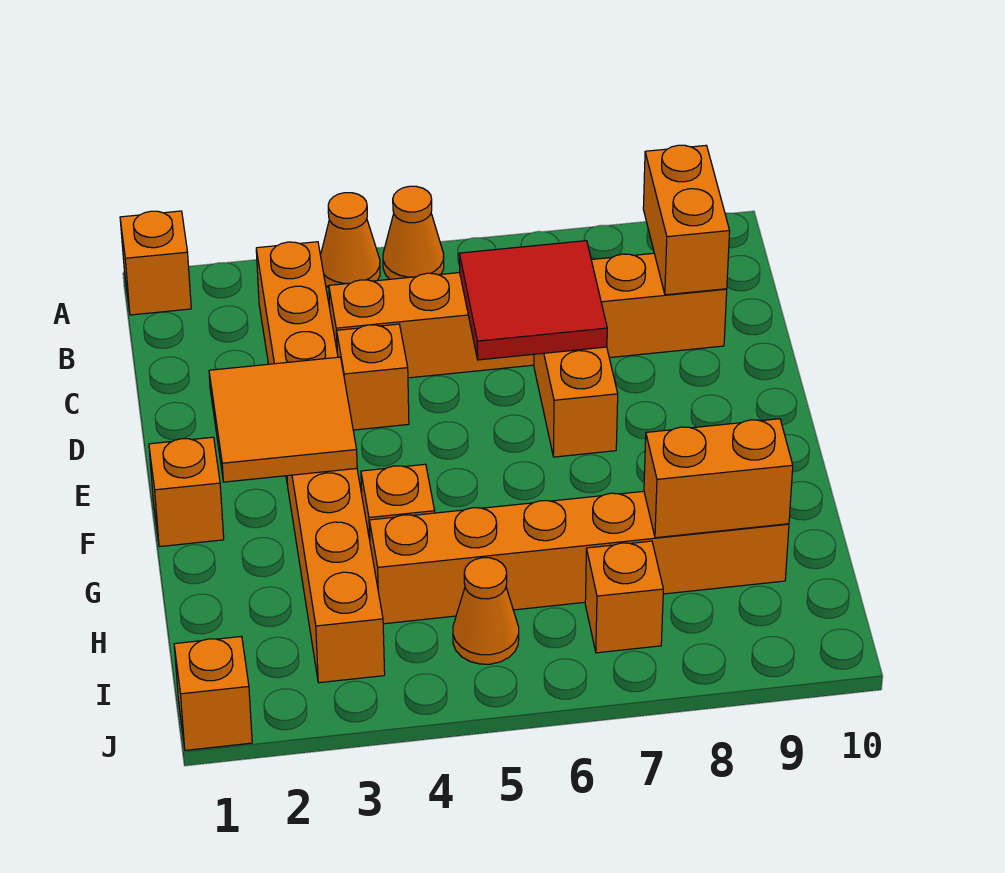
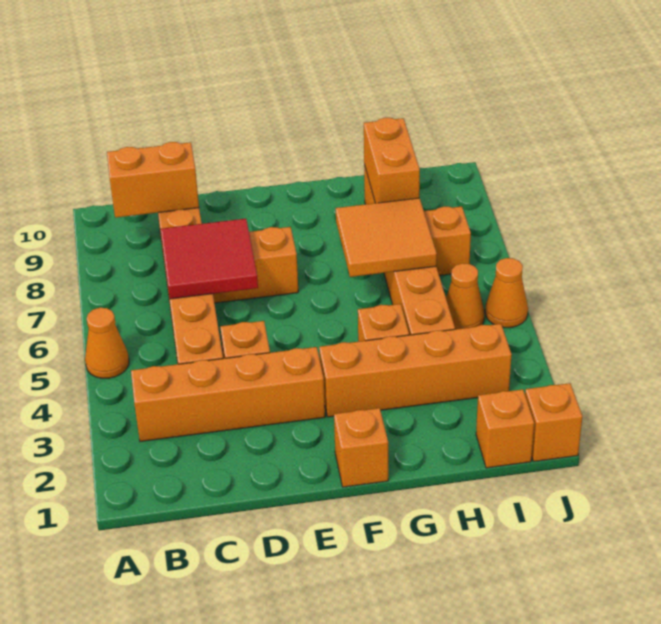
orange brick A1 level 1 -> orange brick I1 level 1
orange cone A4 level 1 -> orange cone J5 level 1
orange tile E2:F3 level 2 -> orange tile G6:H7 level 2

